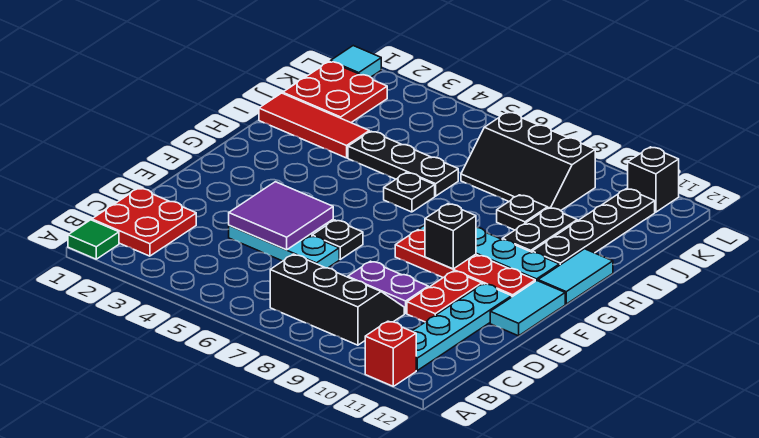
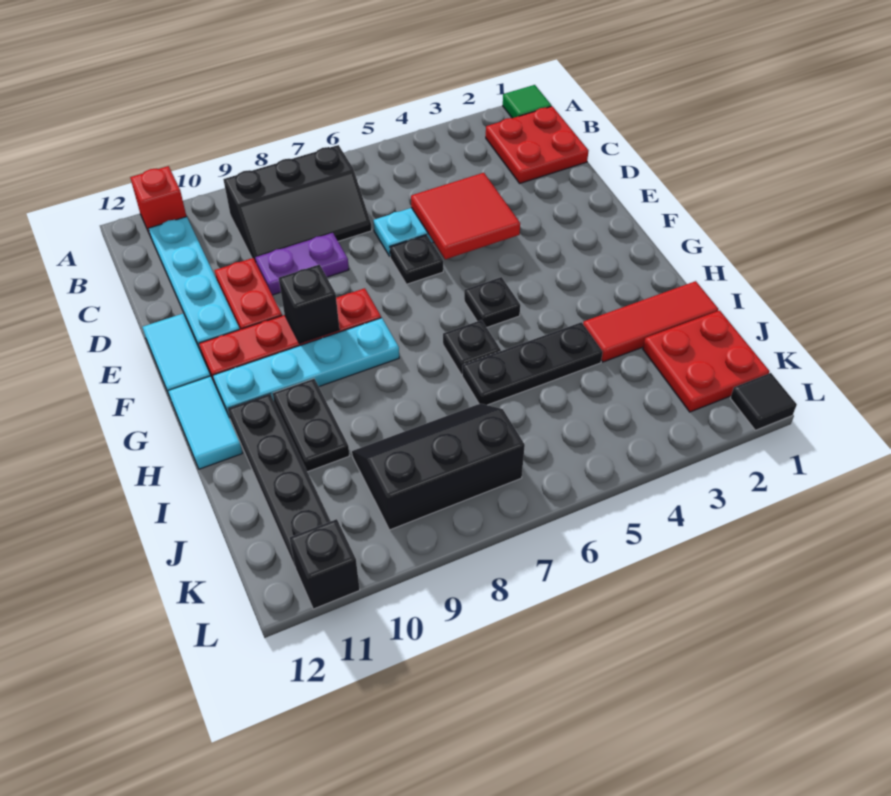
purple tile D4:E5 level 2 -> red tile D4:E5 level 2
black plate I9 level 1 -> black plate G5 level 1
cyan tile L1 level 1 -> black tile L1 level 1

